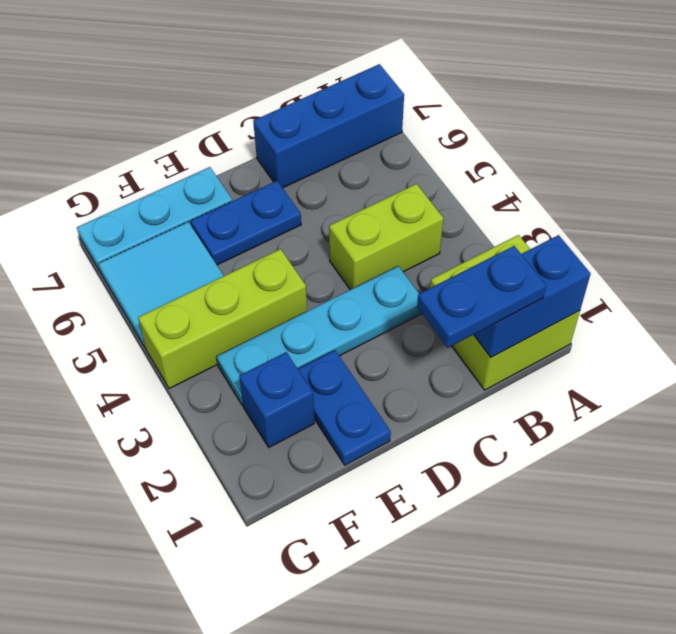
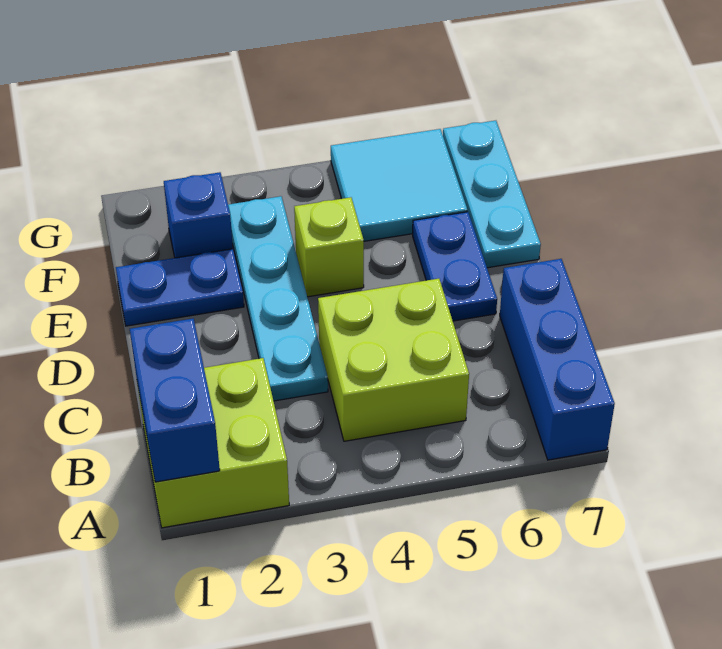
blue plate B1:C1 level 3 -> none
lime brick B4:C4 level 1 -> lime brick B4:C5 level 1
lime brick E4:G4 level 1 -> lime brick E4 level 1

